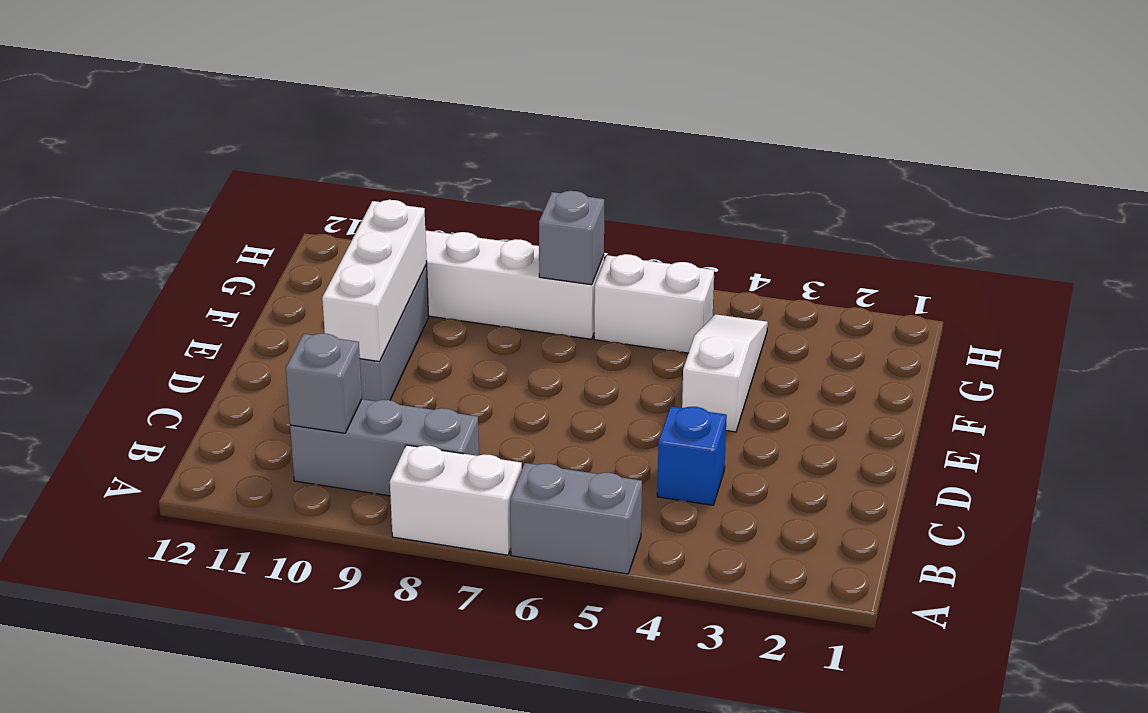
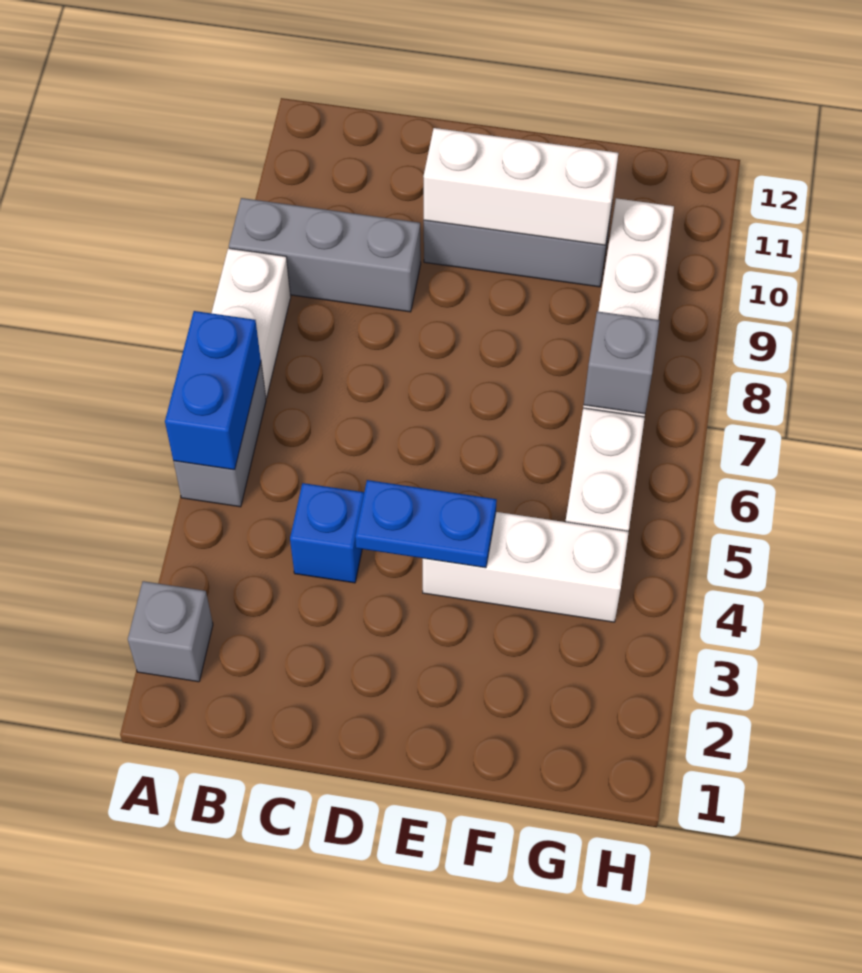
none -> blue brick A5:A6 level 2
grey brick B8:B10 level 1 -> grey brick A9:C9 level 1
grey brick B10 level 2 -> grey brick A2 level 1
none -> blue plate D4:E4 level 2
white slope E4:G4 level 1 top E -> white brick E4:G4 level 1

